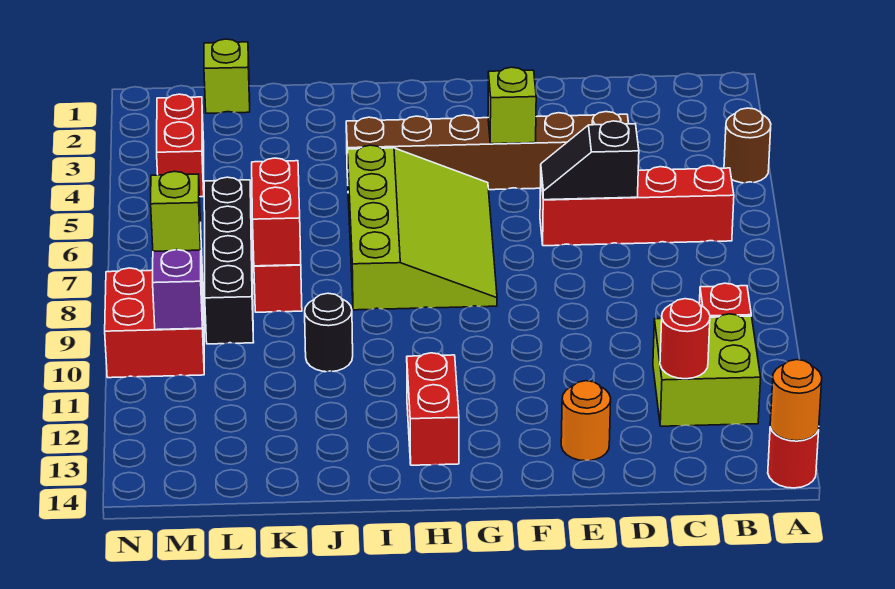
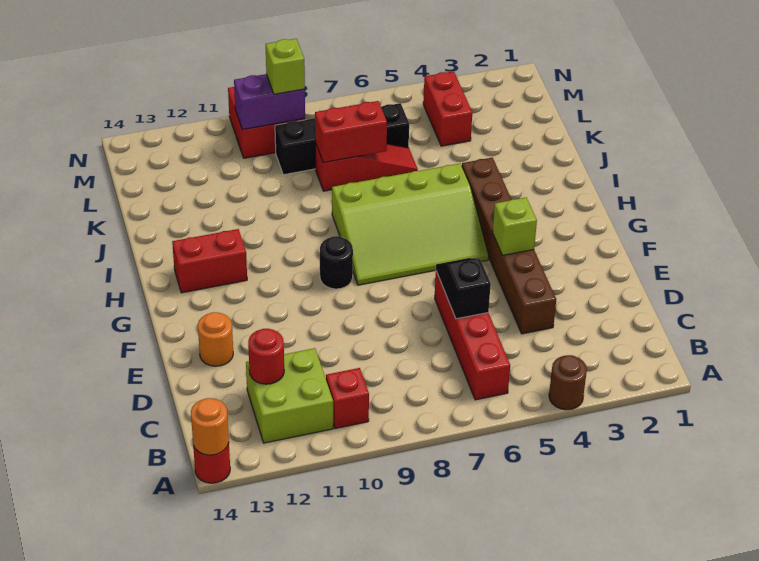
black round brick J10 level 1 -> black round brick G9 level 1
lime brick L1 level 1 -> none
red brick M3:M4 level 1 -> red brick L4:M4 level 1

